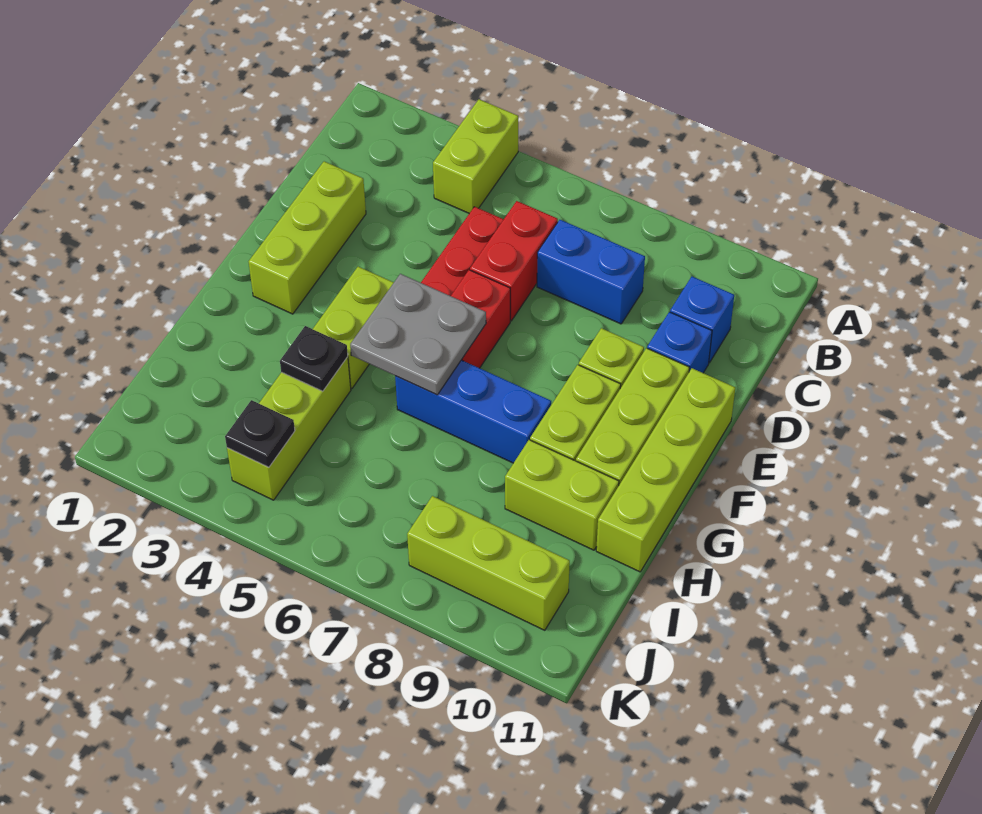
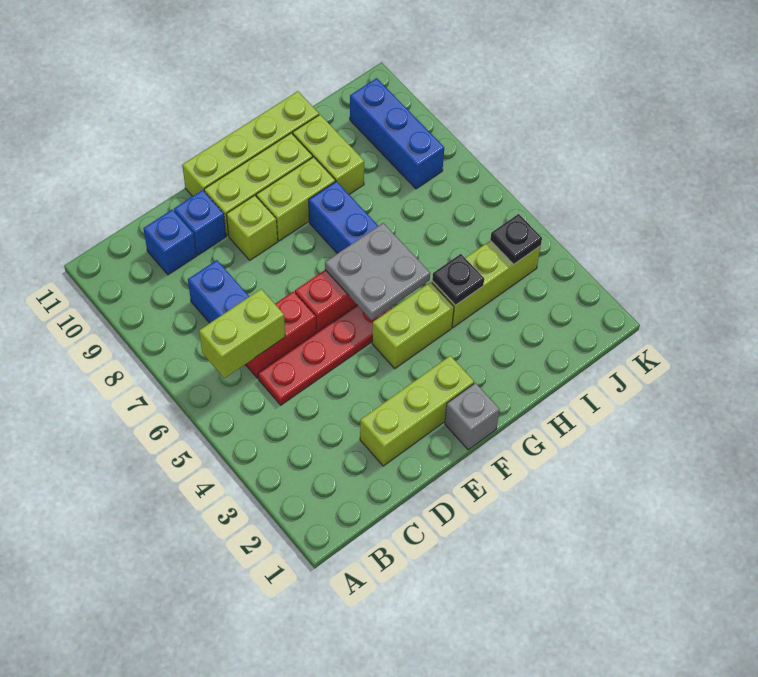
lime brick A4:B4 level 1 -> lime brick B6:C6 level 2
none -> grey brick F1 level 1
lime brick J8:J10 level 1 -> blue brick J8:J10 level 1

